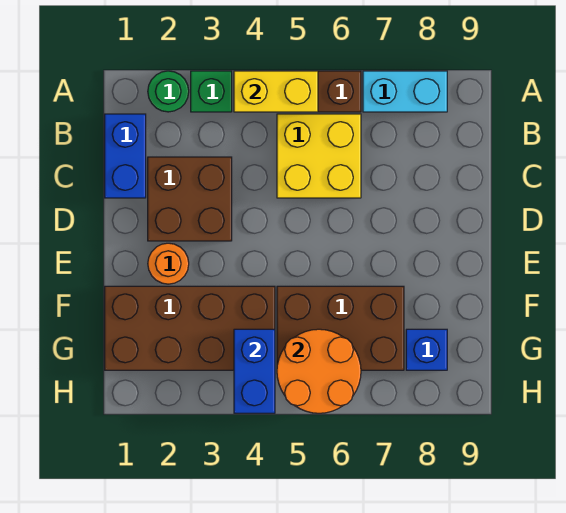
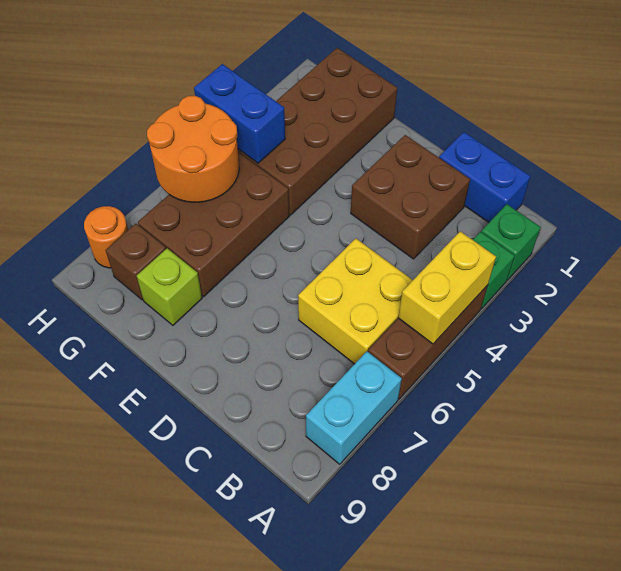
green round brick A2 level 1 -> green brick A2 level 1
orange round brick E2 level 1 -> orange round brick H8 level 1
none -> lime brick F8 level 1
blue brick G8 level 1 -> brown brick G8 level 1

